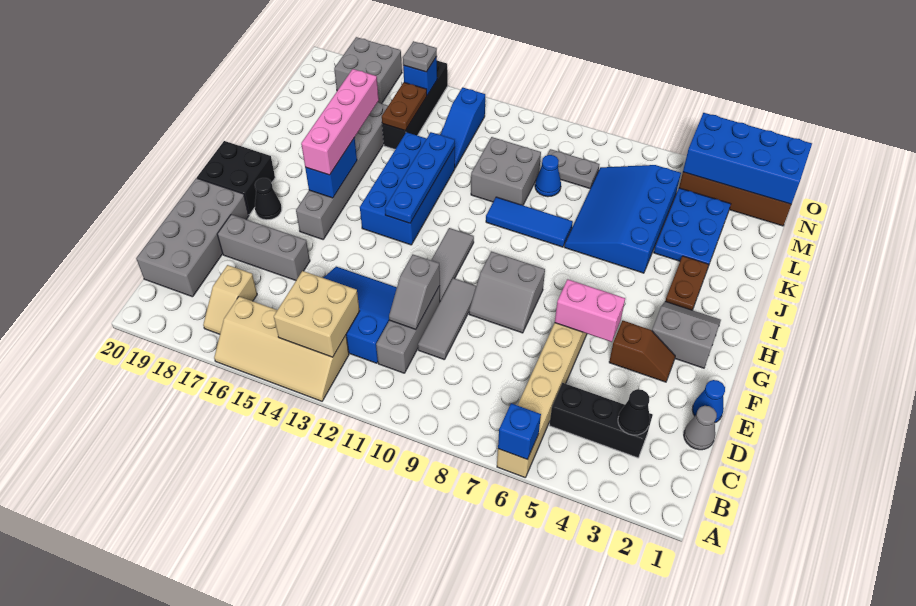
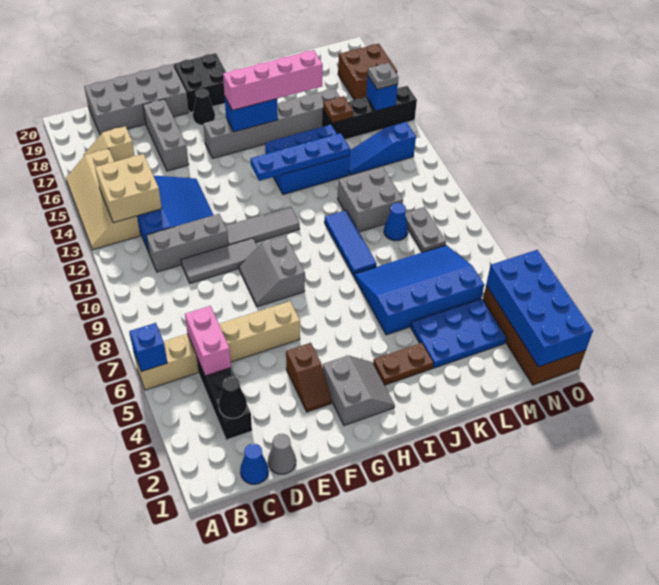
grey slope D11:E11 level 2 top E -> none
blue cone E1 level 1 -> blue cone C1 level 1
pink brick F5:F6 level 2 -> pink brick C5:C6 level 2
blue brick H13:K14 level 1 -> blue brick I13:K14 level 1
brown plate L15:M15 level 2 -> brown plate L15 level 2
grey brick N17:O18 level 1 -> brown brick N17:O18 level 1

